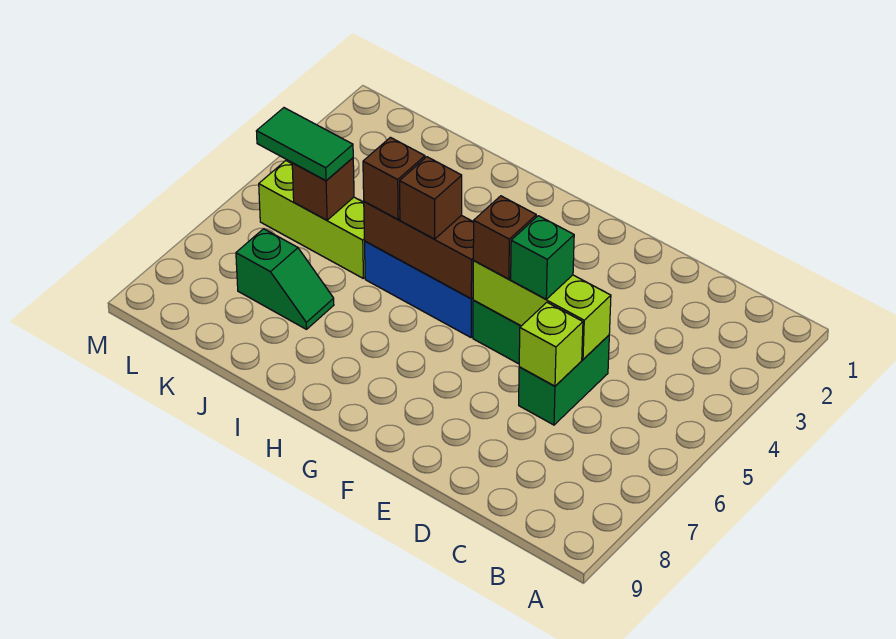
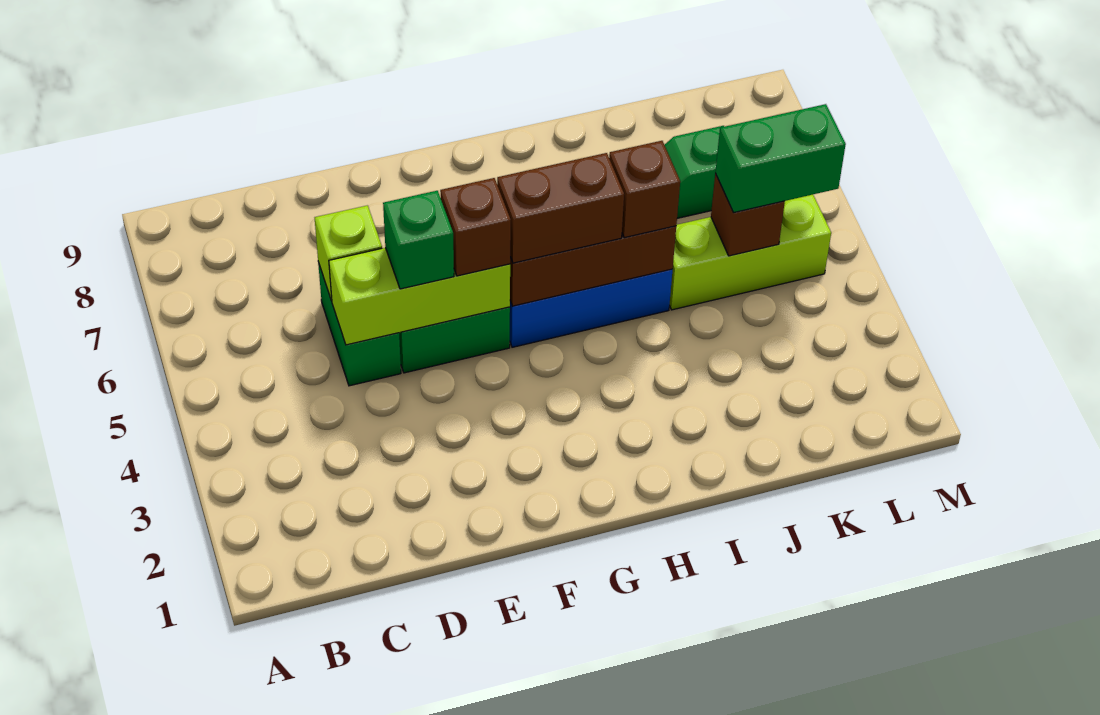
brown brick H5 level 3 -> brown brick G5:H5 level 3
green tile K5:L5 level 3 -> green brick K5:L5 level 3

